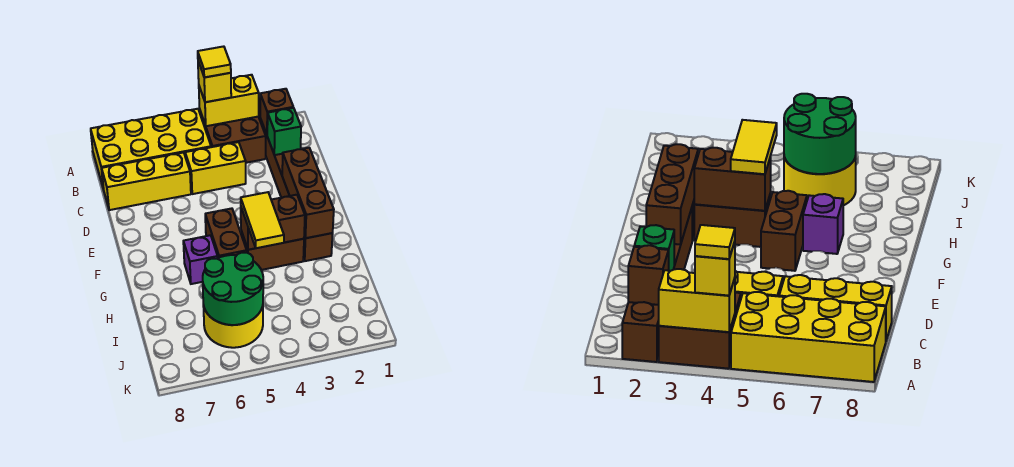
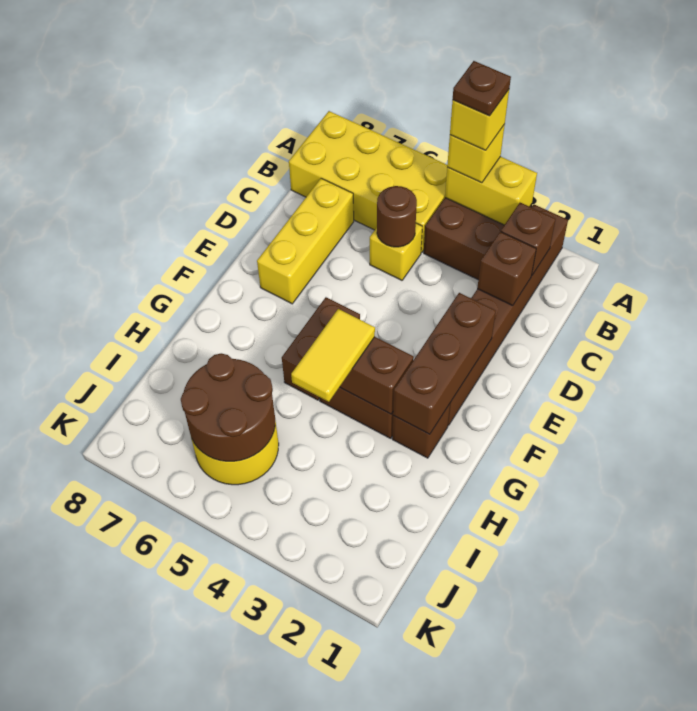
yellow tile A4 level 4 -> yellow brick A4 level 4
none -> brown plate A4 level 5
green brick C2 level 2 -> brown brick C2 level 2
yellow brick C4:C5 level 1 -> yellow brick C5 level 1
none -> brown round brick C5 level 2
yellow brick C6:C8 level 1 -> yellow brick C7:E7 level 1
purple brick G6 level 1 -> none
green round brick I5:J6 level 2 -> brown round brick I5:J6 level 2

